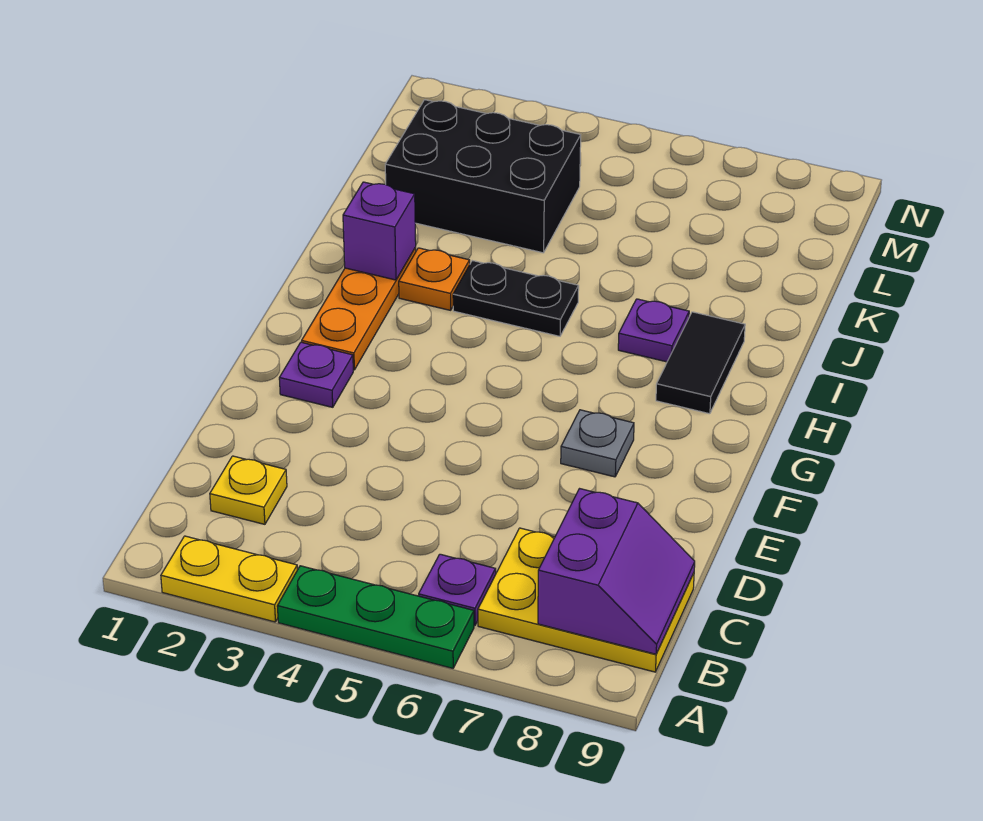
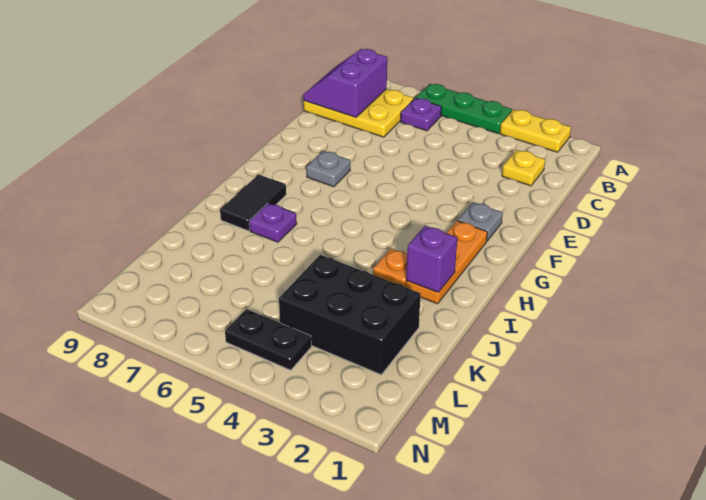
purple plate F2 level 1 -> grey plate F2 level 1
black plate I4:I5 level 1 -> black plate M4:M5 level 1

